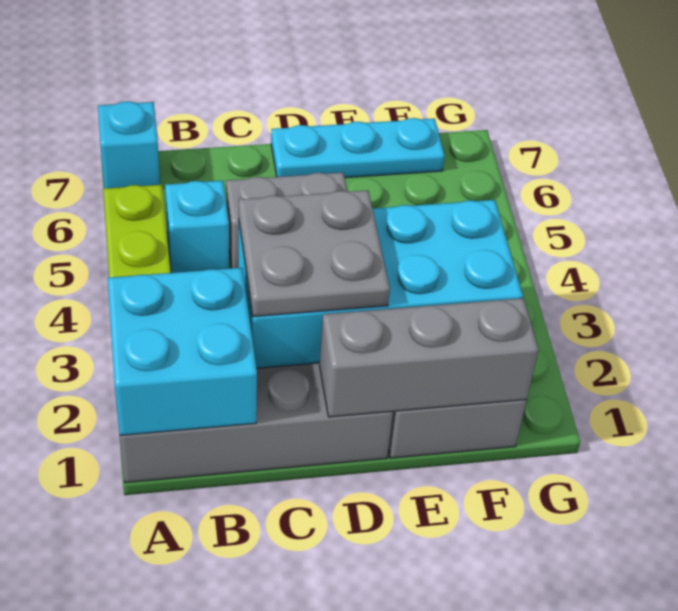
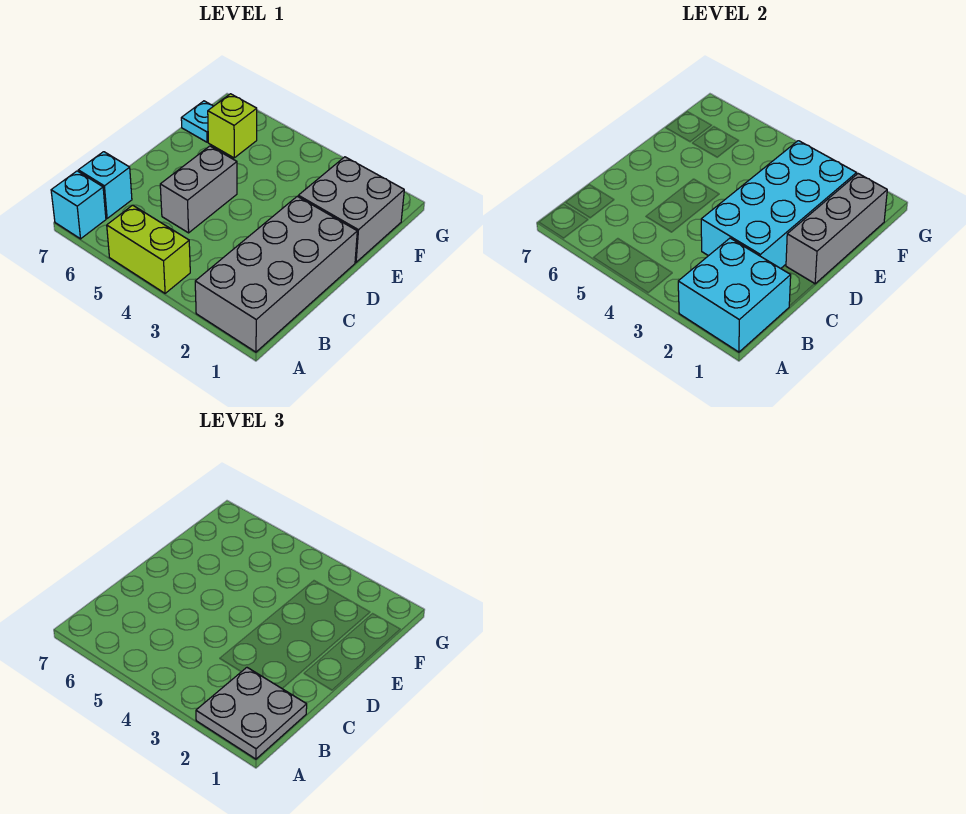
cyan brick B5 level 1 -> cyan brick B7 level 1
grey plate C2:D3 level 3 -> grey plate A1:B2 level 3
cyan plate D7:F7 level 1 -> cyan plate F7 level 1
none -> lime brick F6 level 1

